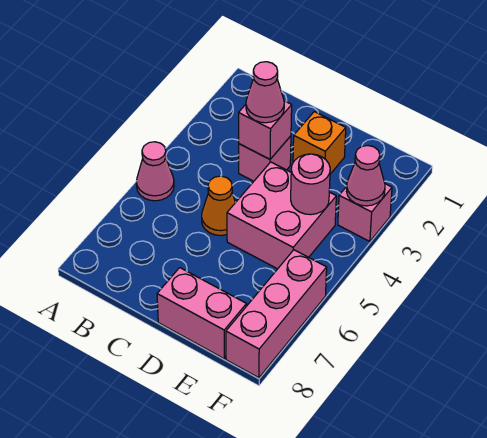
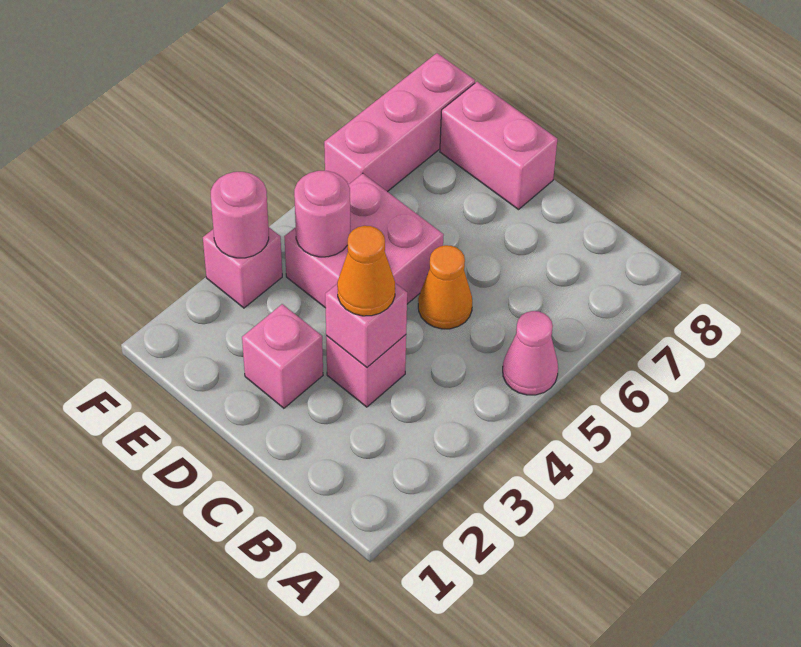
pink cone C3 level 3 -> orange cone C3 level 3
orange brick D2 level 1 -> pink brick D2 level 1
pink cone F3 level 2 -> pink round brick F3 level 2

